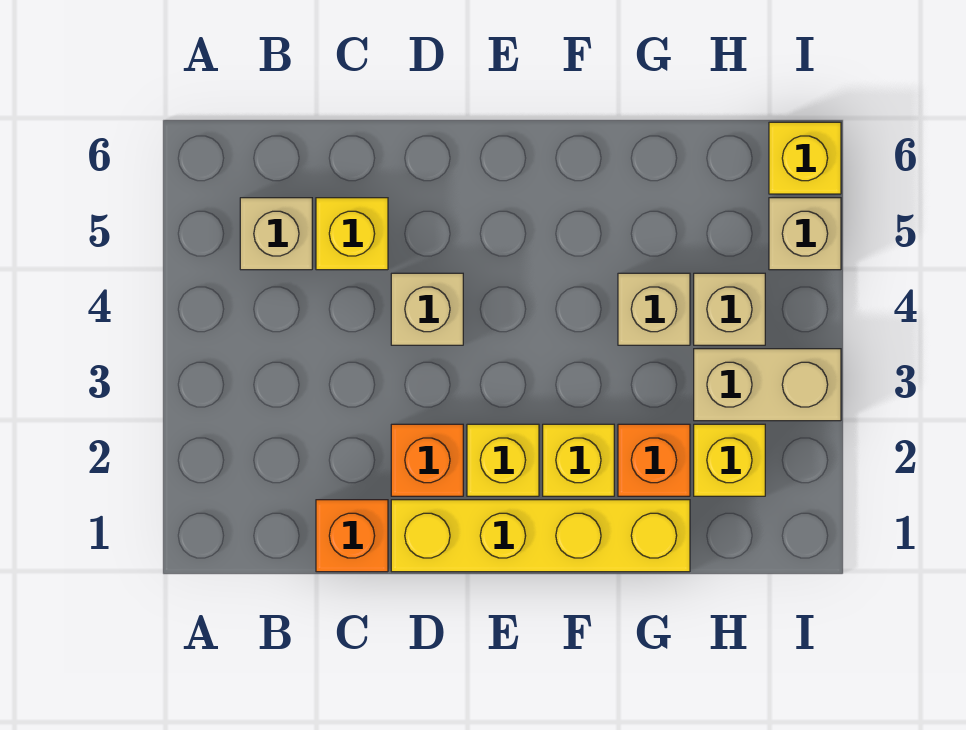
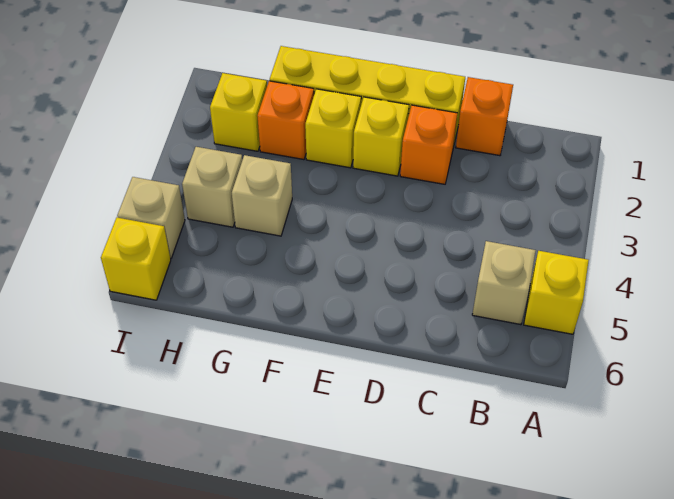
yellow brick C5 level 1 -> yellow brick A5 level 1
tan brick D4 level 1 -> none
tan brick H3:I3 level 1 -> none

